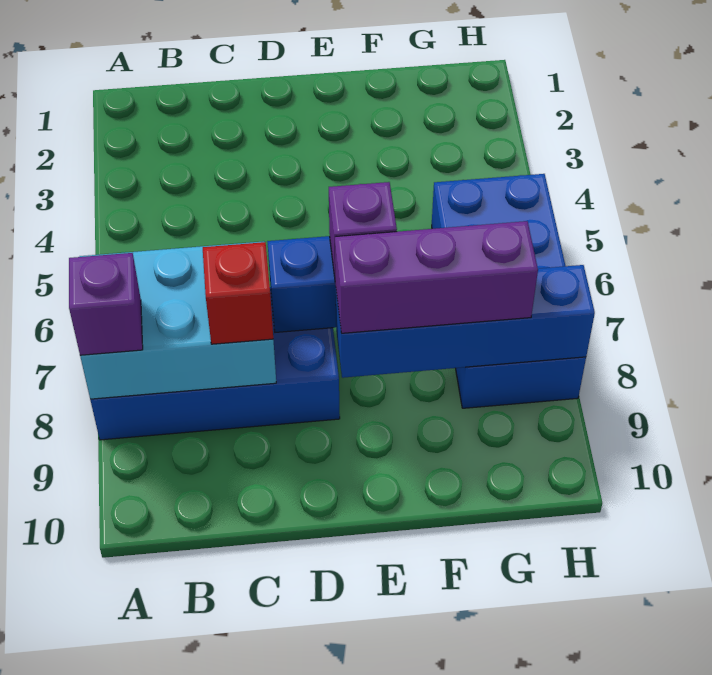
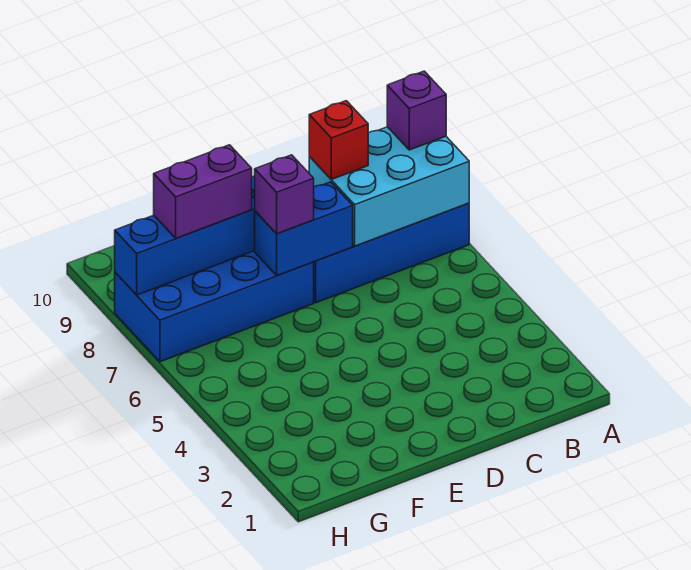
purple brick E8:G8 level 3 -> purple brick F8:G8 level 3
blue brick G5:H8 level 1 -> blue brick E7:H8 level 1

